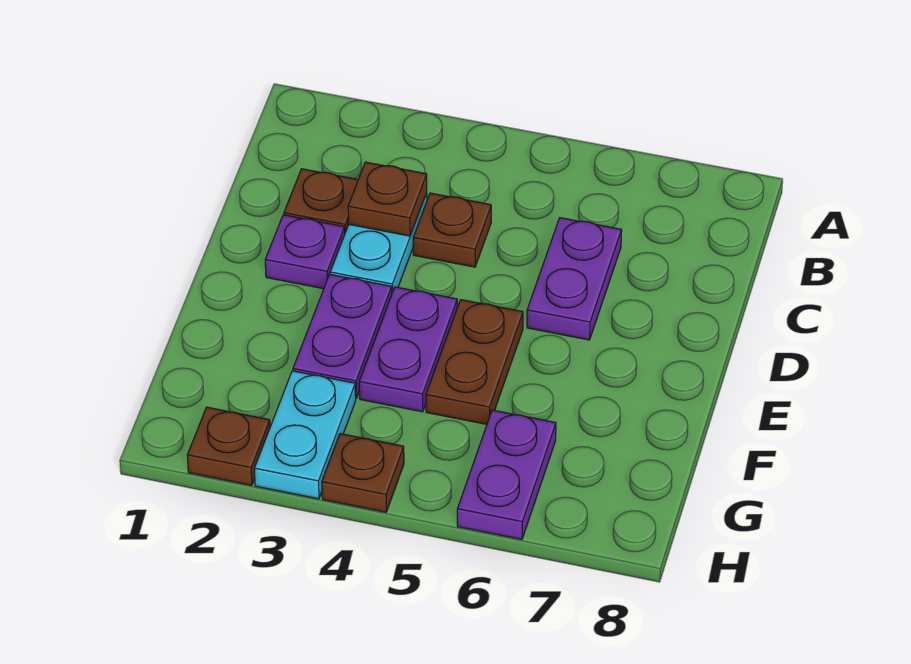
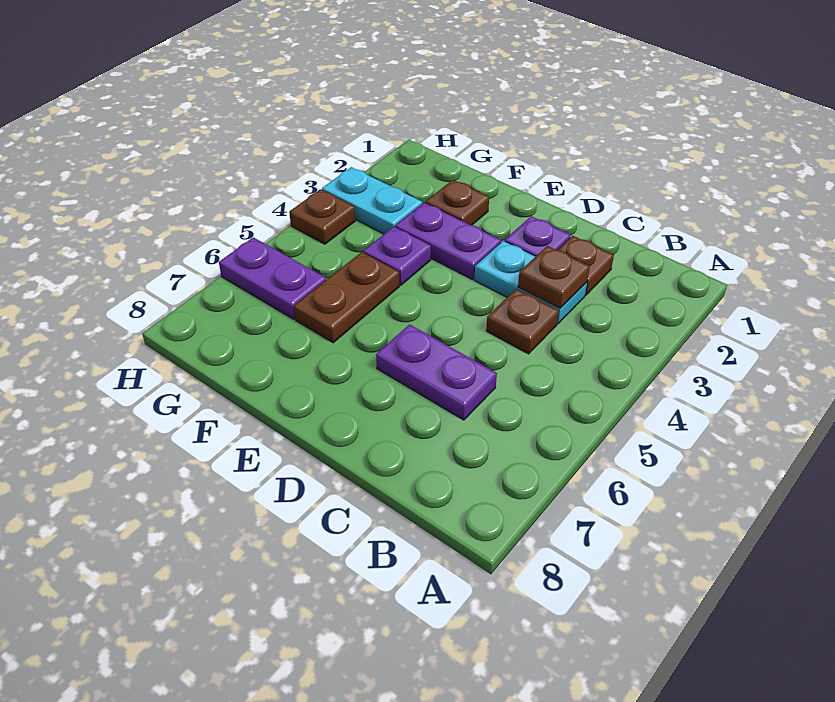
purple plate E4:F4 level 1 -> purple plate F4 level 1
brown plate E5:F5 level 1 -> brown plate F5:F6 level 1
brown plate H2 level 1 -> brown plate F2 level 1

